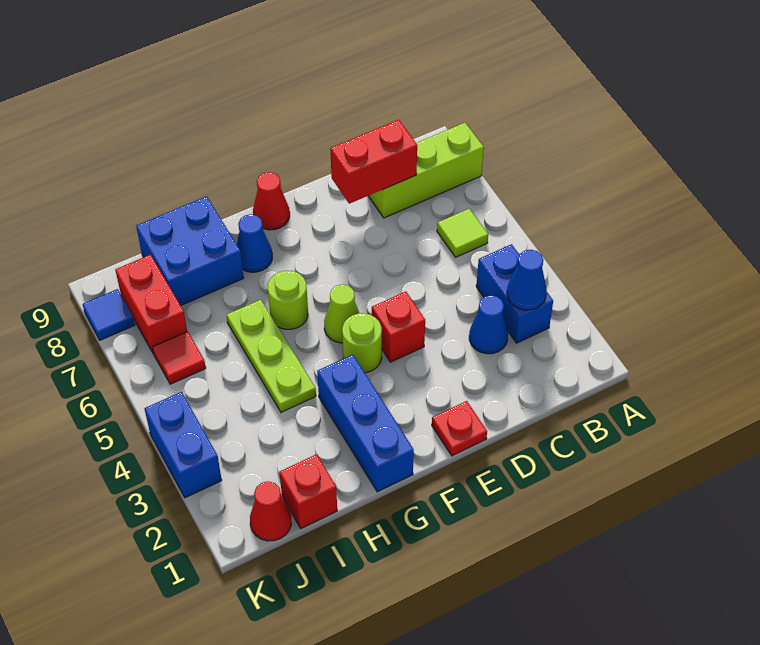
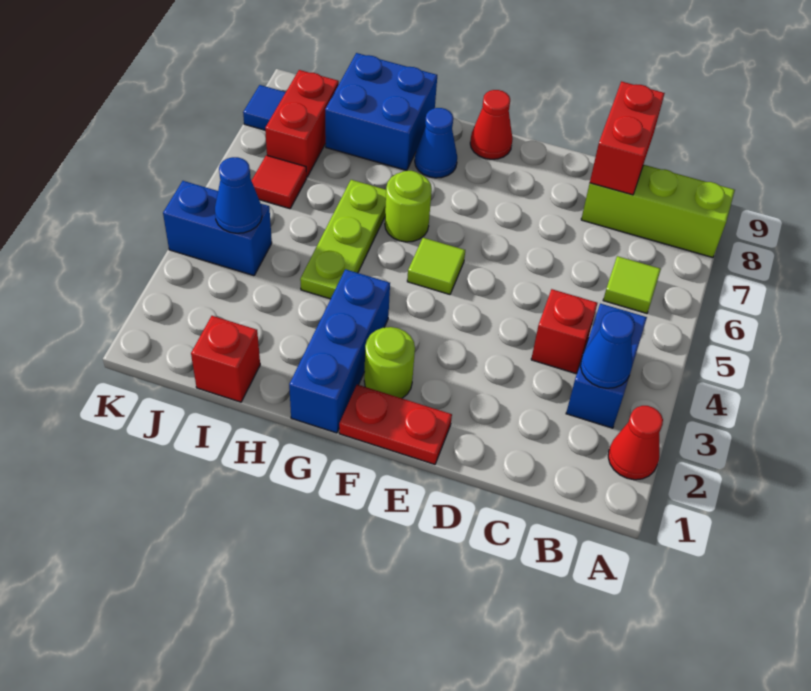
blue cone C3 level 1 -> blue cone J4 level 2
red brick C8:D8 level 2 -> red brick C8:C9 level 2
red plate E1 level 1 -> red plate E1:F1 level 1
red brick E4 level 1 -> red brick C4 level 1
lime round brick F4 level 1 -> lime round brick F2 level 1
lime cone F5 level 1 -> lime tile F5 level 1
red cone J1 level 1 -> red cone A2 level 1
blue brick K3:K4 level 1 -> blue brick J4:K4 level 1

